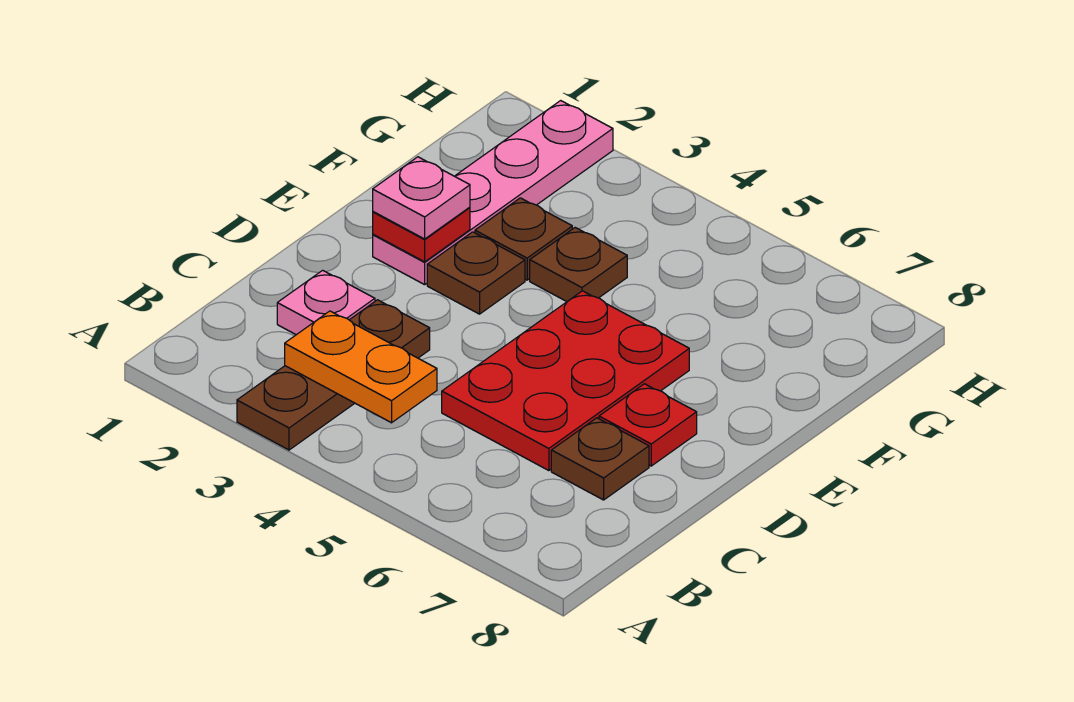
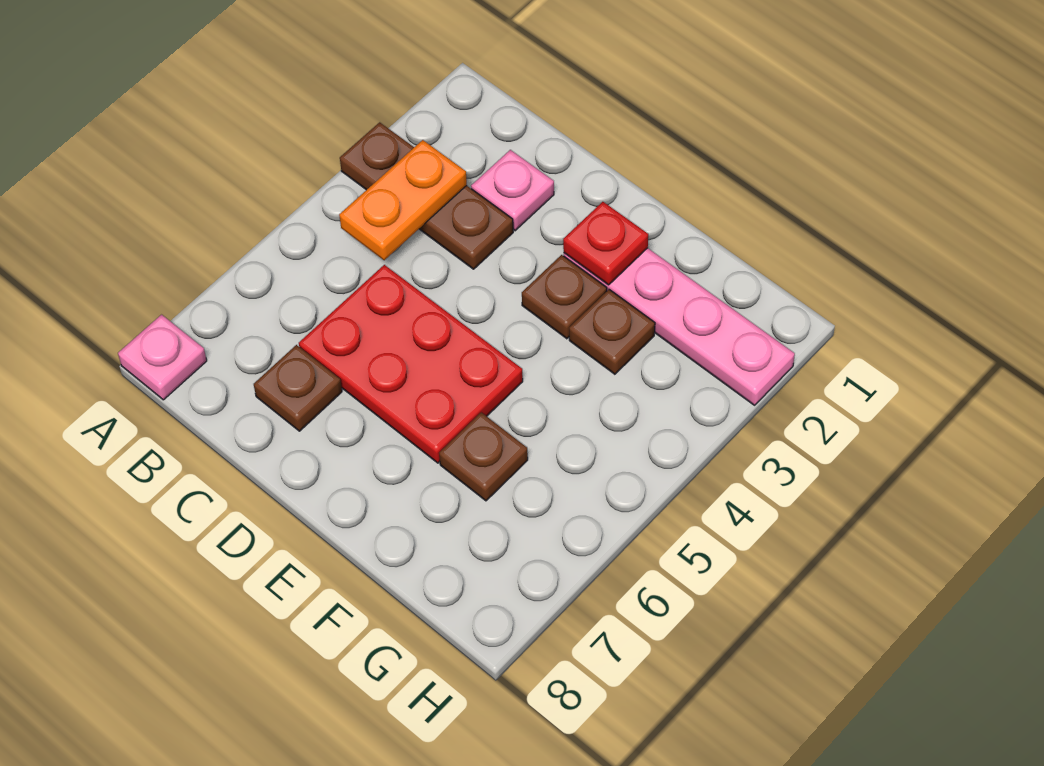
red plate D7 level 1 -> none
pink plate E2 level 3 -> pink plate A8 level 1
brown plate F4 level 1 -> brown plate F6 level 1

